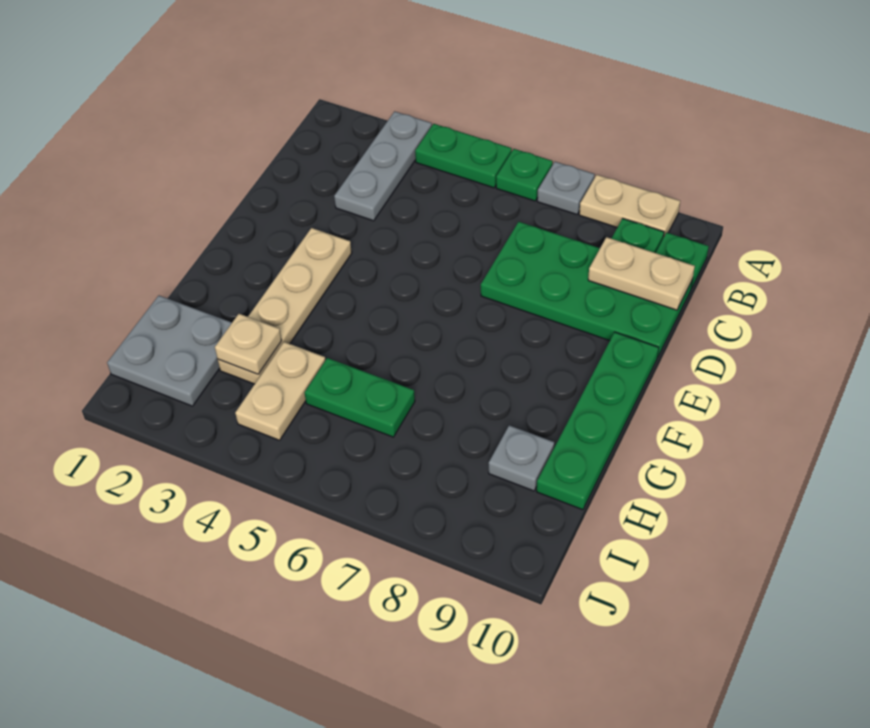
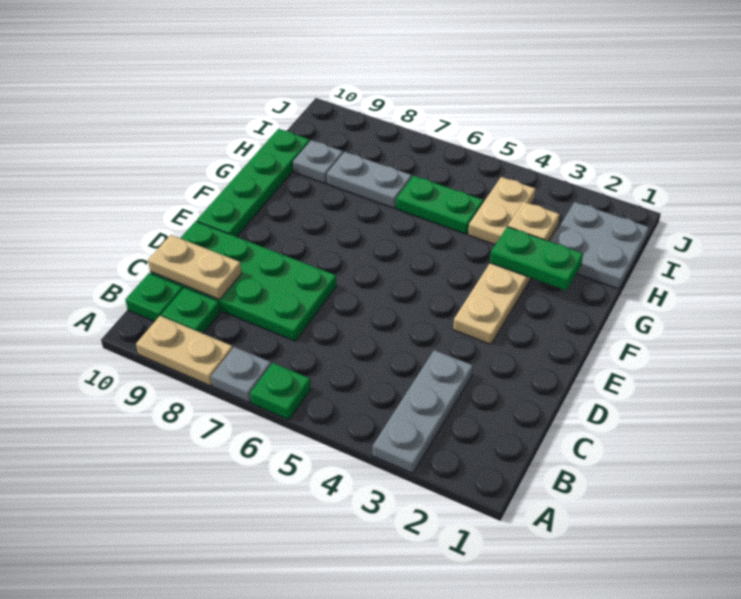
green plate A4:A5 level 1 -> green plate G2:G3 level 2
none -> grey plate H7:H8 level 1

